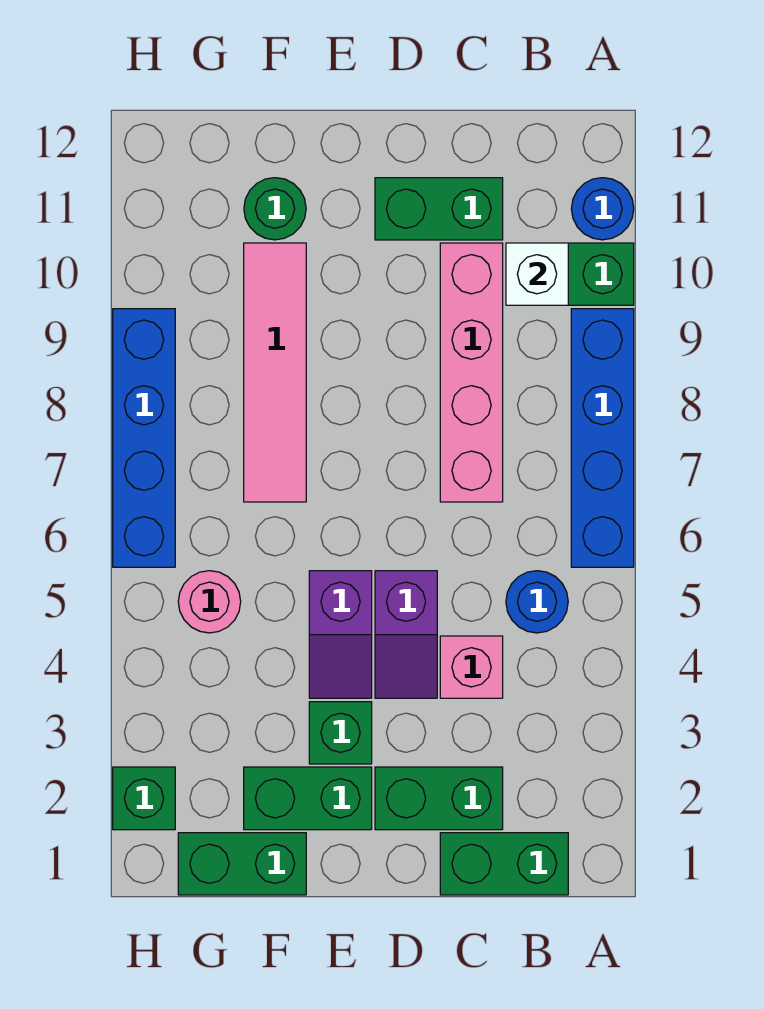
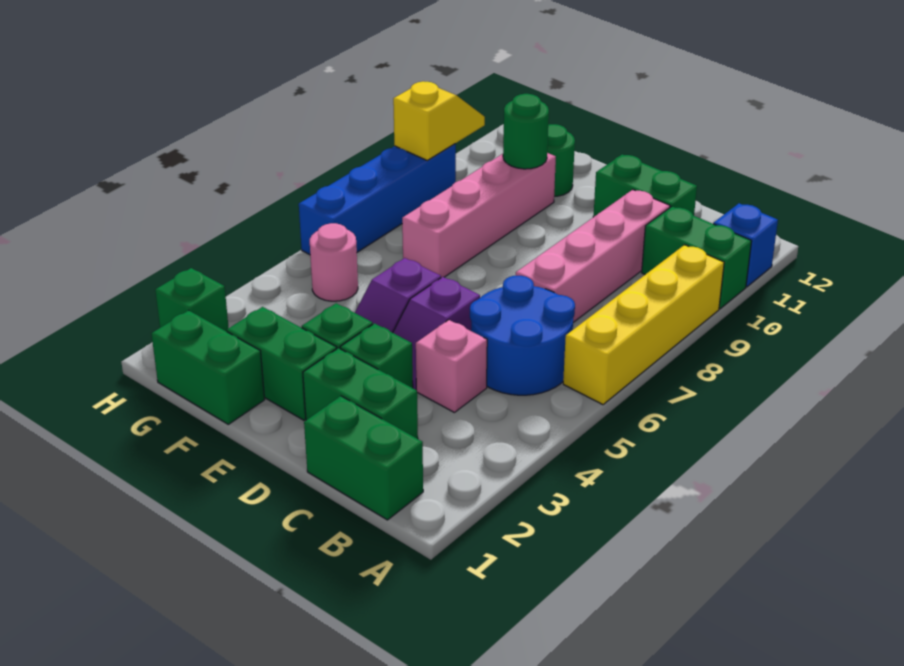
blue brick A6:A9 level 1 -> yellow brick A6:A9 level 1
blue round brick A11 level 1 -> blue brick A11 level 1
blue round brick B5 level 1 -> blue round brick B5:C6 level 1
white brick B10 level 2 -> none
none -> green brick D3 level 1
pink tile F7:F10 level 1 -> pink brick F7:F10 level 1
none -> green round brick F10 level 2
none -> yellow slope H9:H10 level 2 top 9

